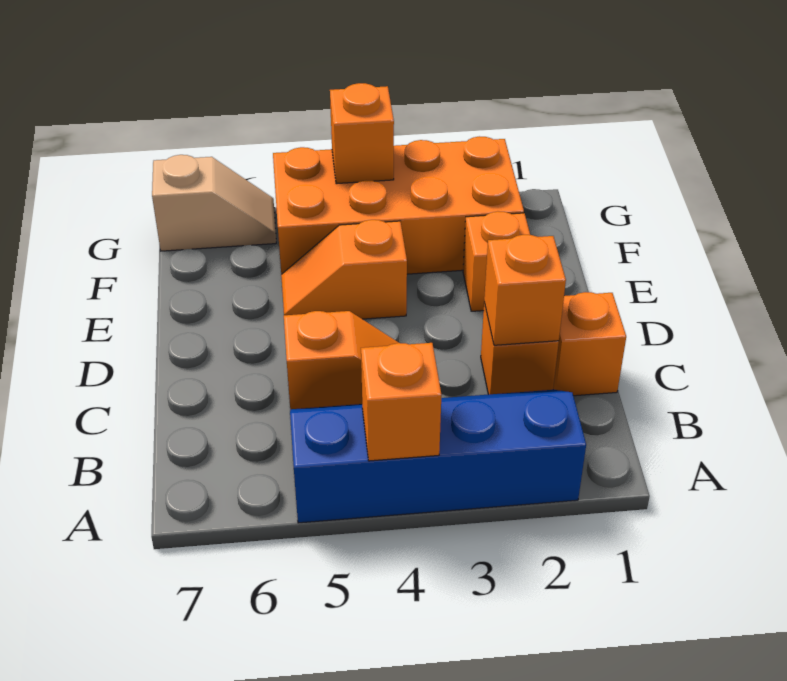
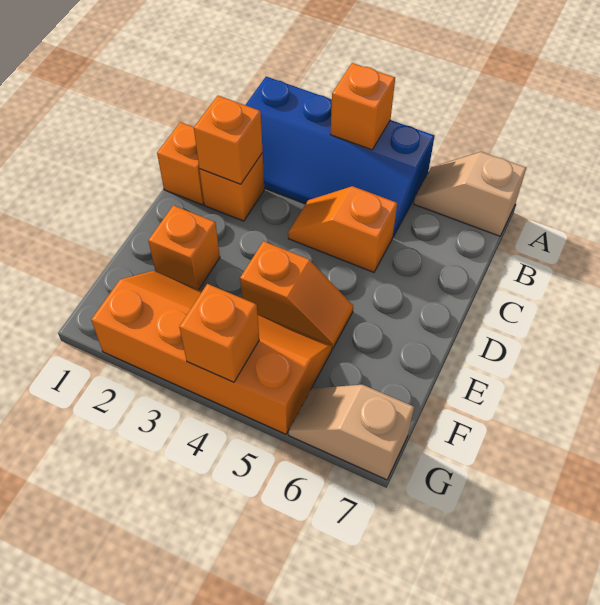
none -> tan slope A6:A7 level 1 top 7
orange brick F2:G5 level 1 -> orange slope F2:G5 level 1 top G

